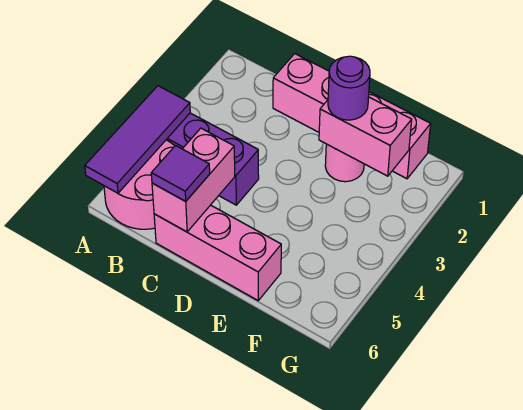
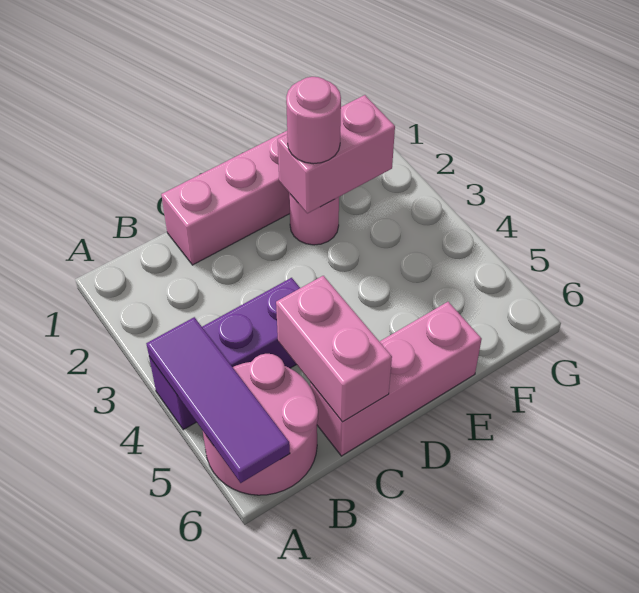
purple tile C6 level 3 -> none
purple round brick E2 level 3 -> pink round brick E2 level 3

